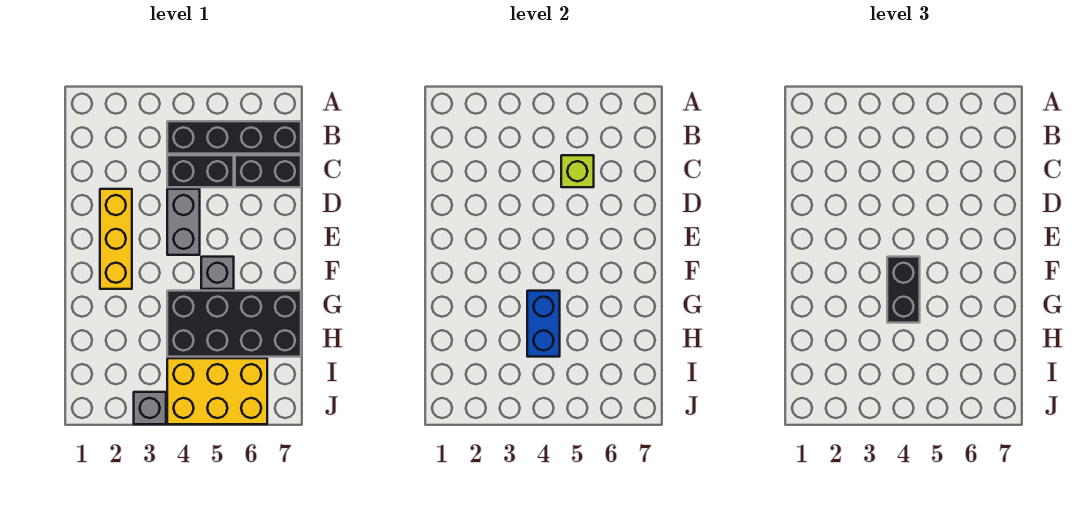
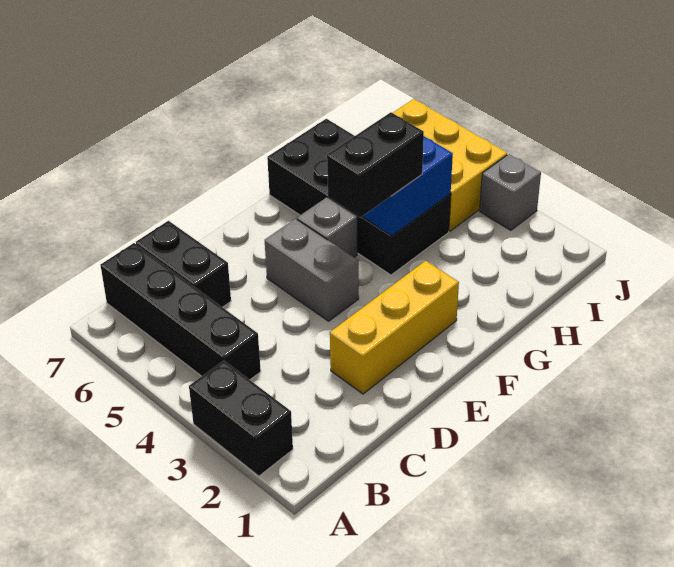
black brick C4:C5 level 1 -> black brick A2:A3 level 1
lime brick C5 level 2 -> none
grey brick D4:E4 level 1 -> grey brick E4:E5 level 1

